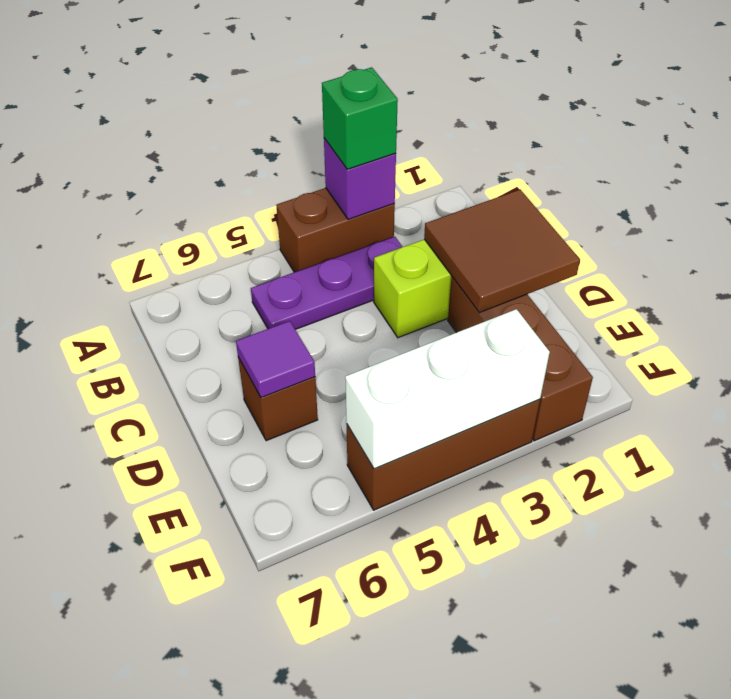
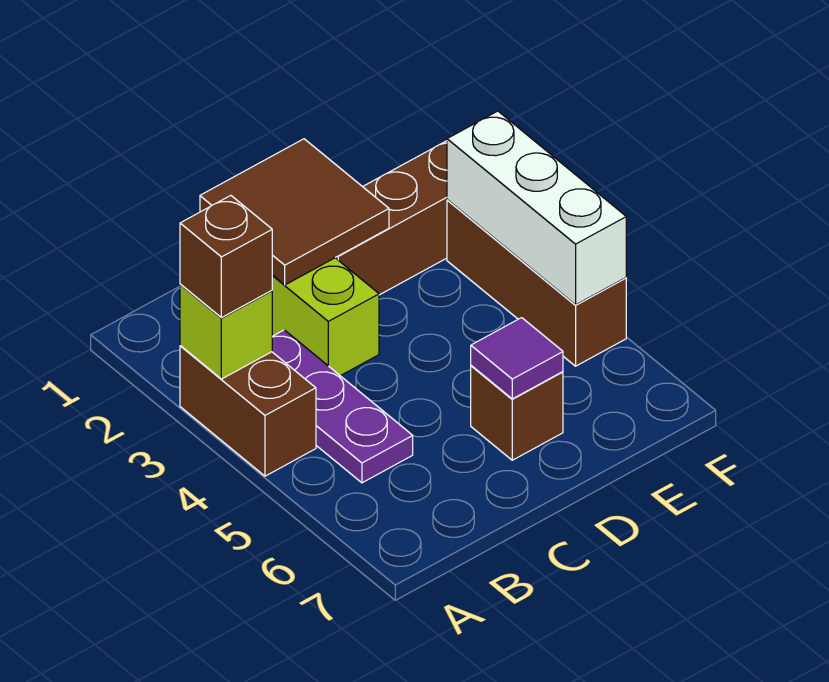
purple brick A3 level 2 -> lime brick A3 level 2
green brick A3 level 3 -> brown brick A3 level 3

